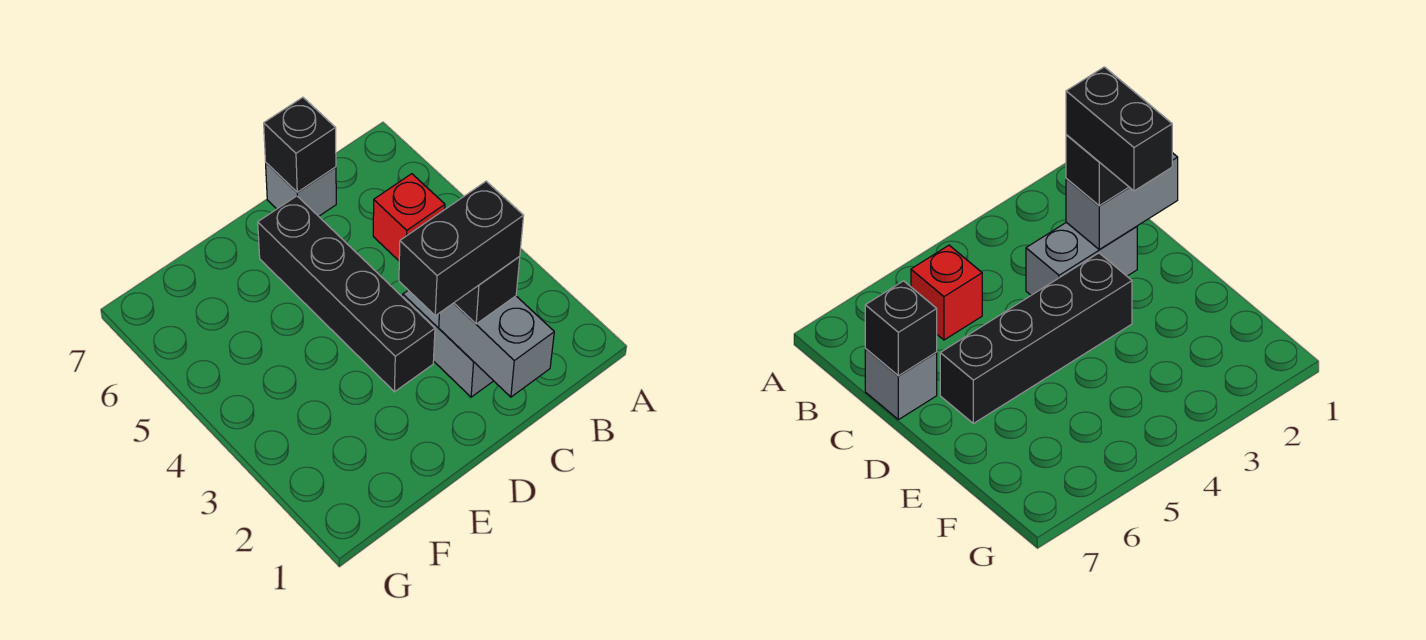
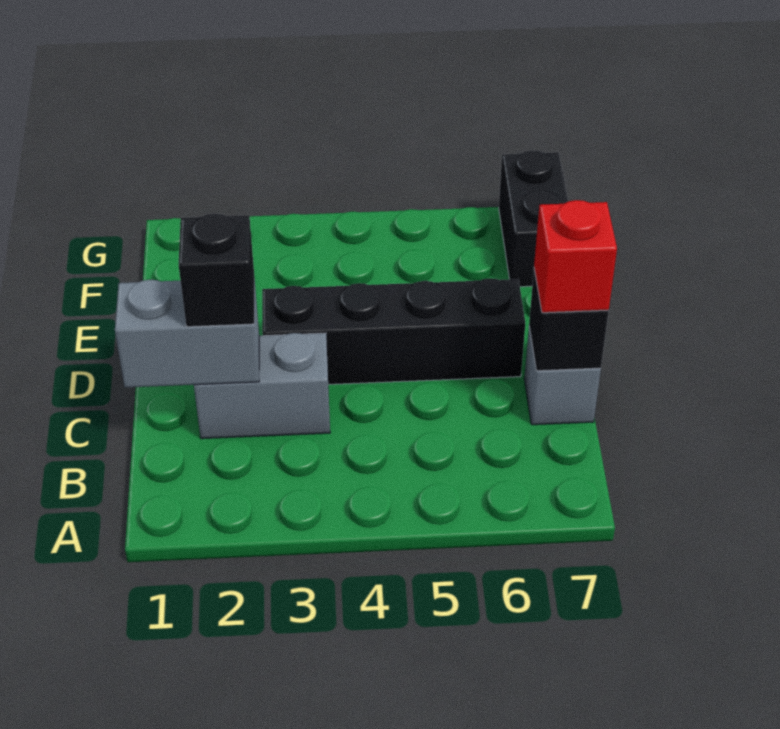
red brick B5 level 1 -> red brick C7 level 3
black brick C2:D2 level 4 -> black brick F7:G7 level 1

